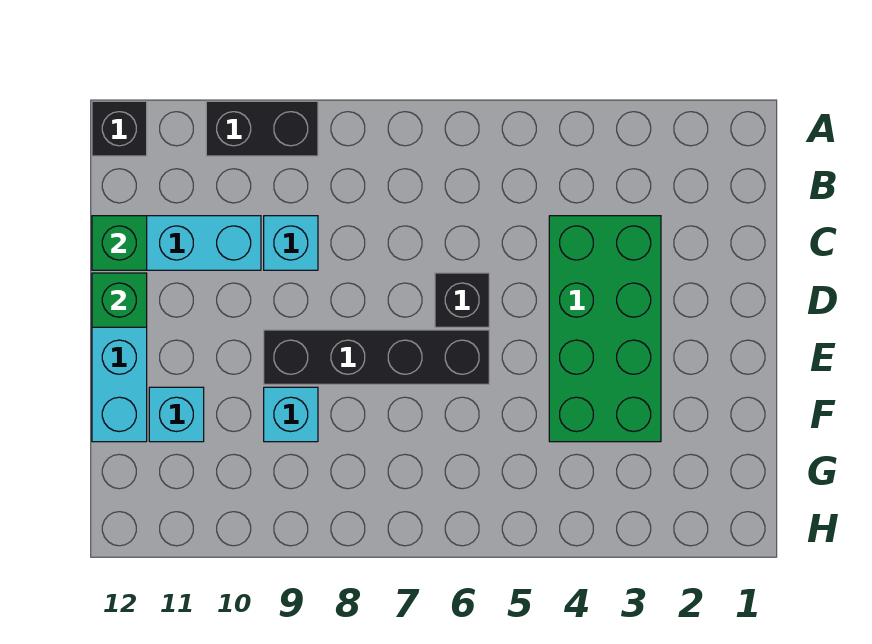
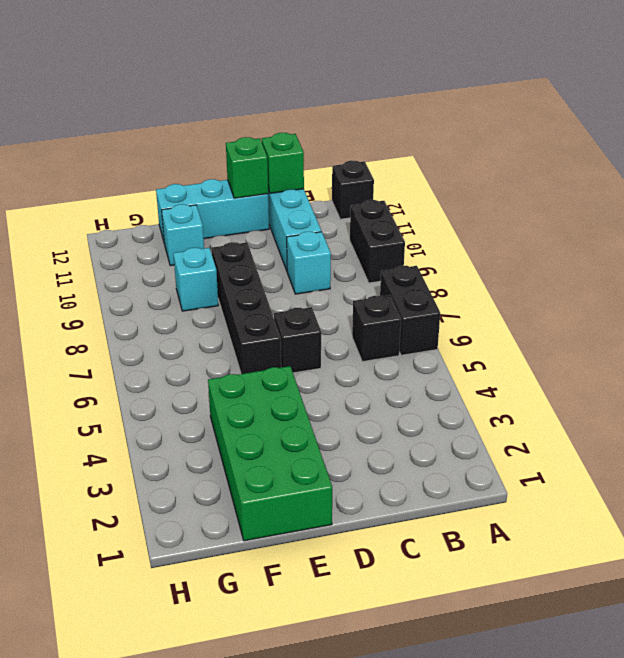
none -> black brick A6:A7 level 1
none -> black brick B6 level 1
green brick C3:F4 level 1 -> green brick E1:F4 level 1

